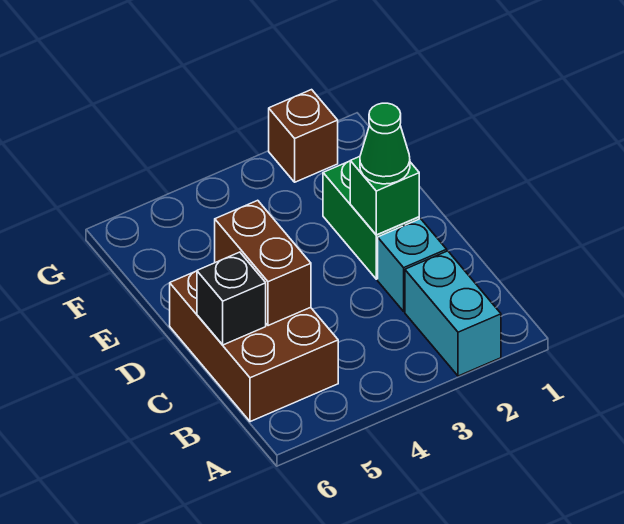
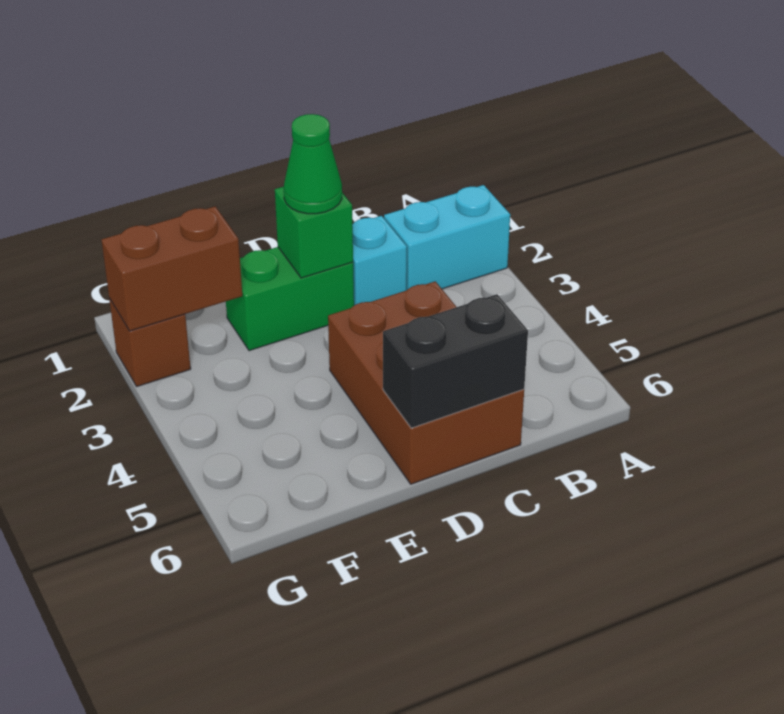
brown brick B5:D6 level 1 -> brown brick C4:D6 level 1
brown brick C5:D5 level 2 -> brown brick F2:G2 level 2
black brick C6 level 2 -> black brick C6:D6 level 2

